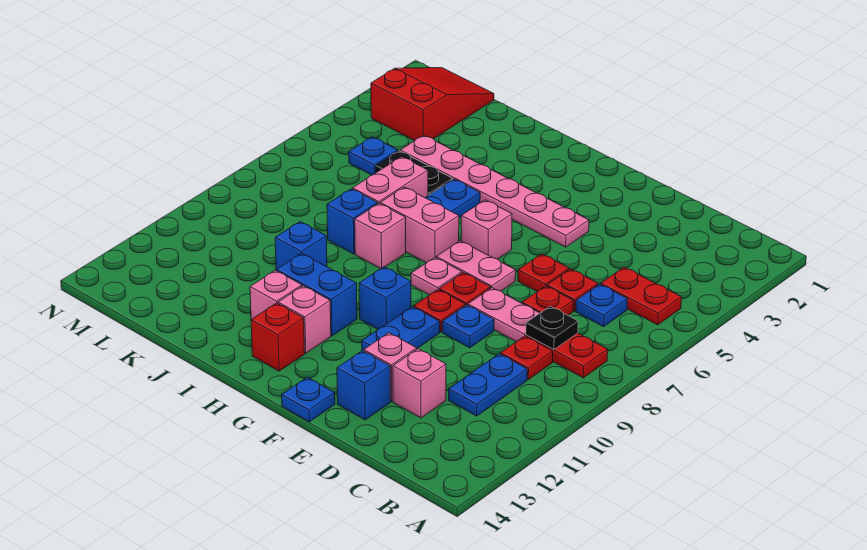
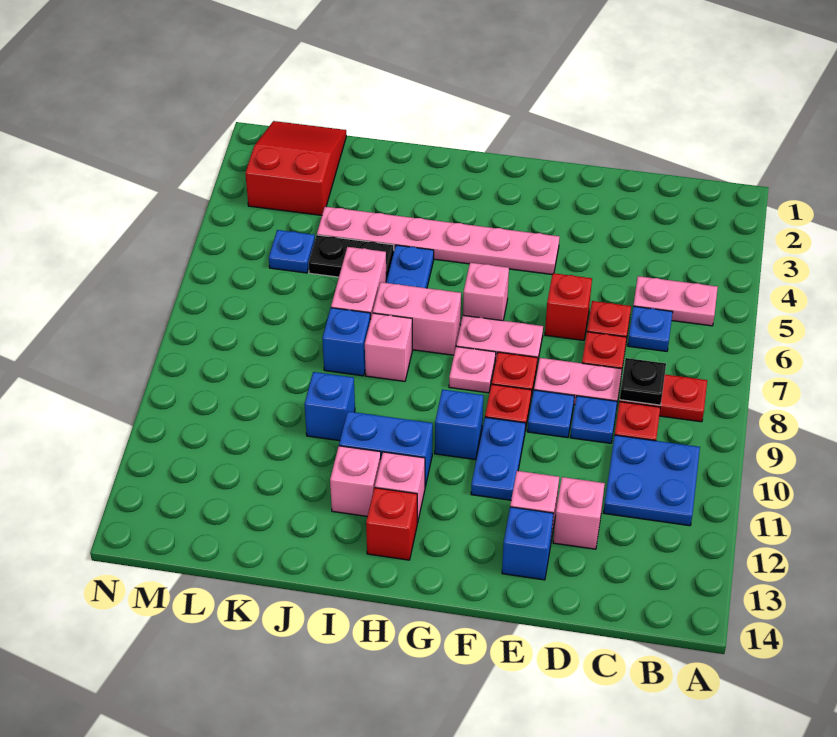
red plate B5:C5 level 1 -> pink plate B5:C5 level 1
blue plate C10:C11 level 1 -> blue plate B10:C11 level 1
red plate E6 level 1 -> red brick E6 level 1
blue plate F14 level 1 -> blue plate D9 level 1

